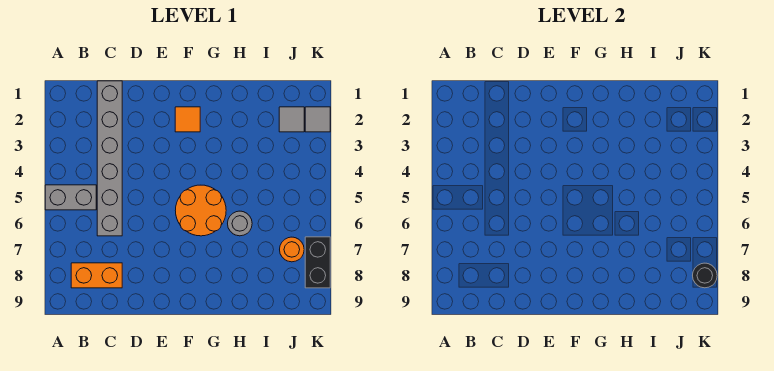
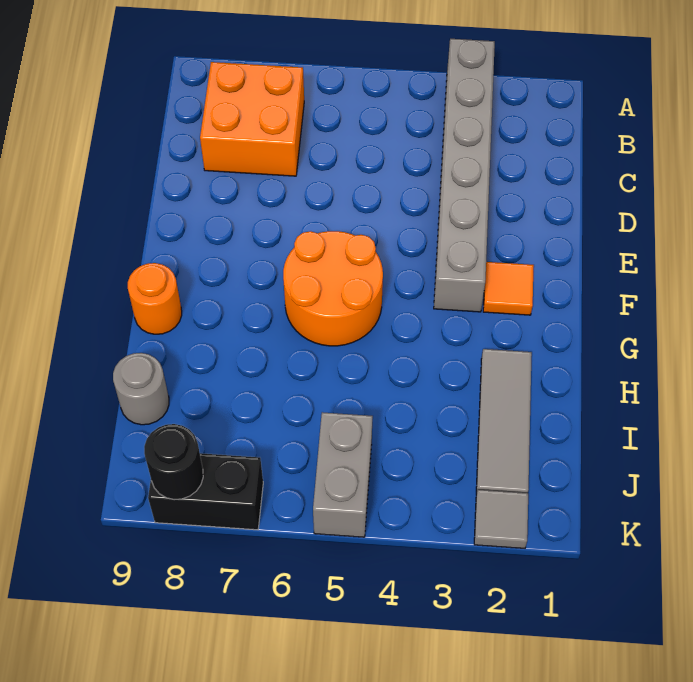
grey brick A5:B5 level 1 -> grey brick J5:K5 level 1
orange brick B8:C8 level 1 -> orange brick B7:C8 level 1
grey brick C1:C6 level 1 -> grey brick A3:F3 level 1
grey round brick H6 level 1 -> grey round brick I9 level 1
grey tile J2 level 1 -> grey tile H2:J2 level 1
orange round brick J7 level 1 -> orange round brick G9 level 1

